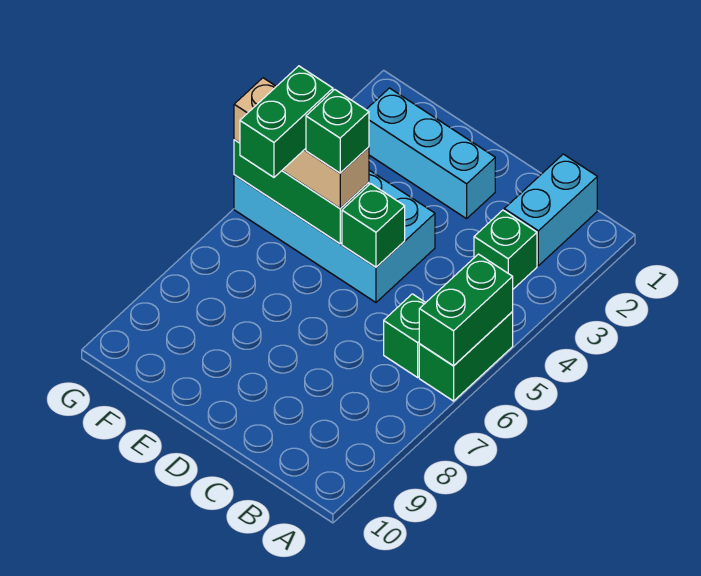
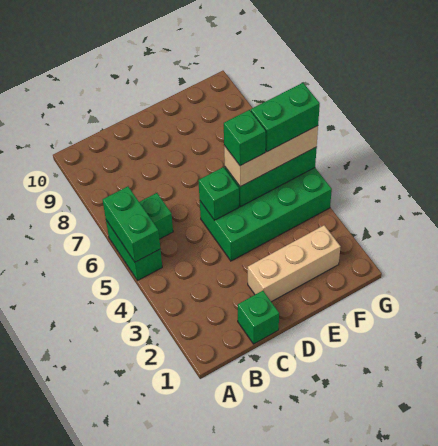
cyan brick B1:B2 level 1 -> none
green brick B3 level 1 -> green brick C1 level 1
cyan brick D2:F2 level 1 -> tan brick D2:F2 level 1
cyan brick D4:G5 level 1 -> green brick D4:G5 level 1
green brick F5:F6 level 4 -> green brick F5:G5 level 4

